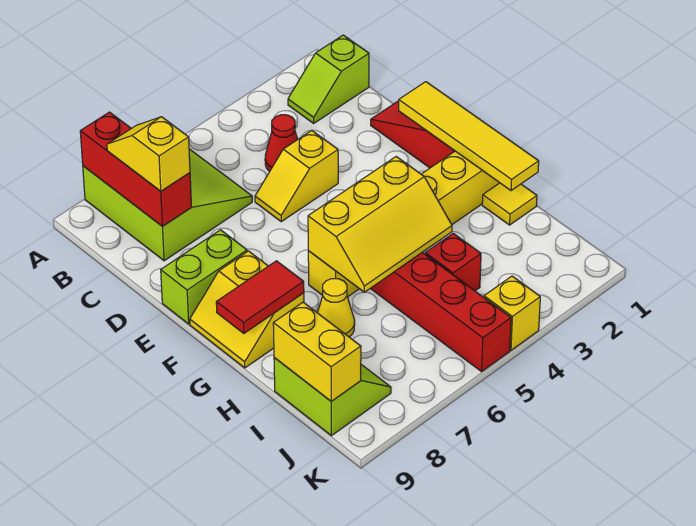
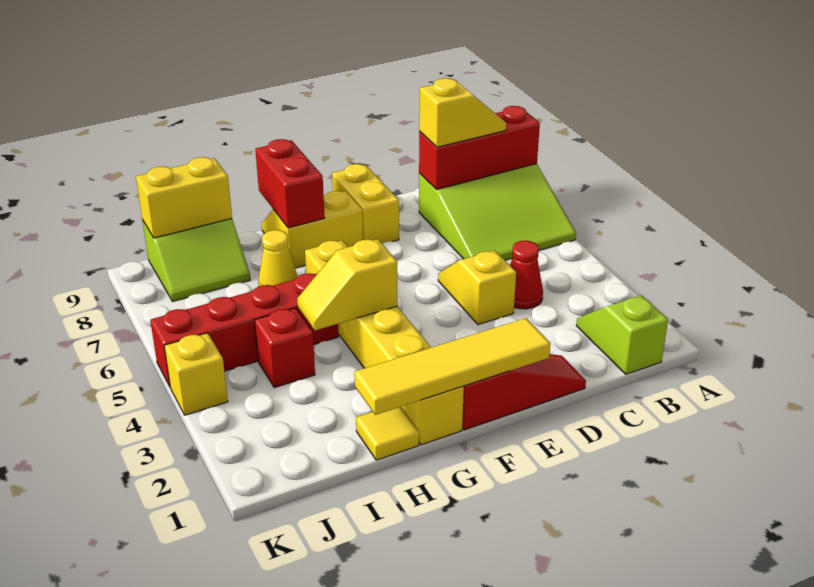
lime brick E8:E9 level 1 -> yellow brick E8:E9 level 1
yellow slope G4:H6 level 2 top G -> yellow slope G4:H4 level 2 top G
red tile G8:G9 level 2 -> red brick G8:G9 level 2

